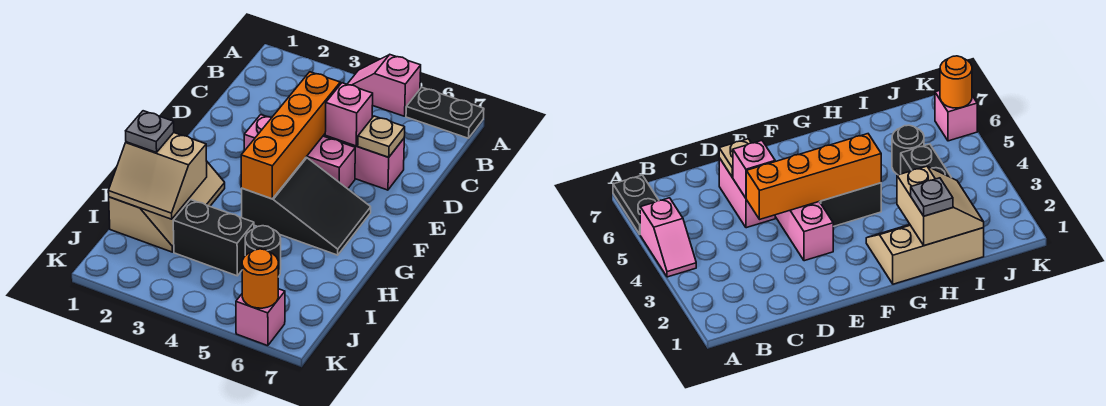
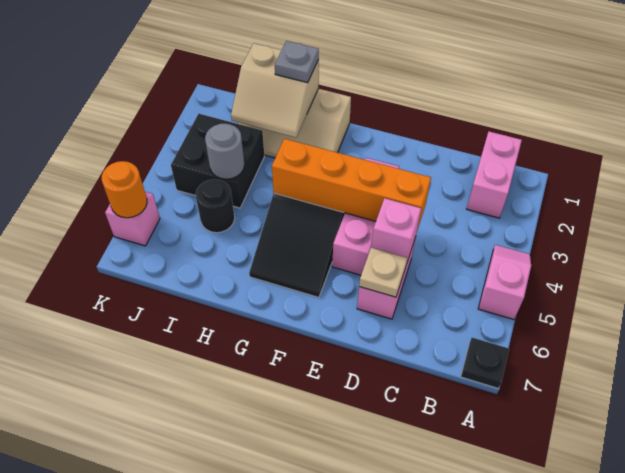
black plate A6:A7 level 1 -> black plate A7 level 1
none -> pink brick B1:B2 level 1
tan slope H1:I2 level 2 top H -> tan slope H1:I2 level 2 top 1
black brick I3:I4 level 1 -> black brick I3:J4 level 1
none -> grey round brick I4 level 2

